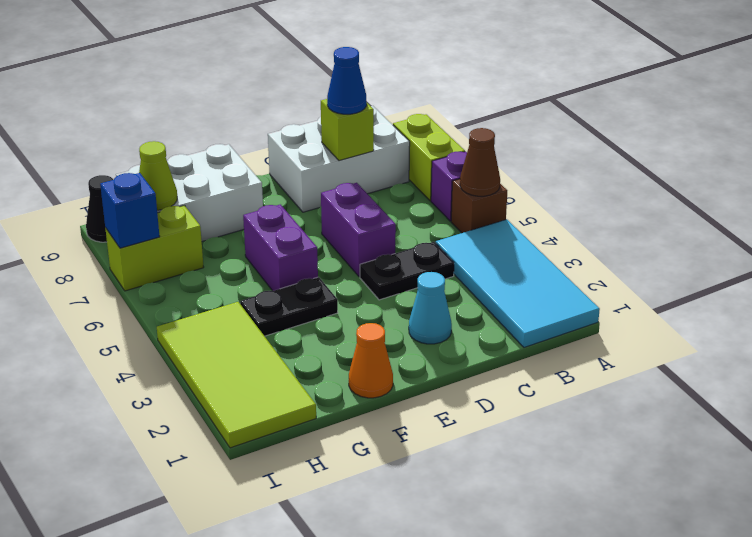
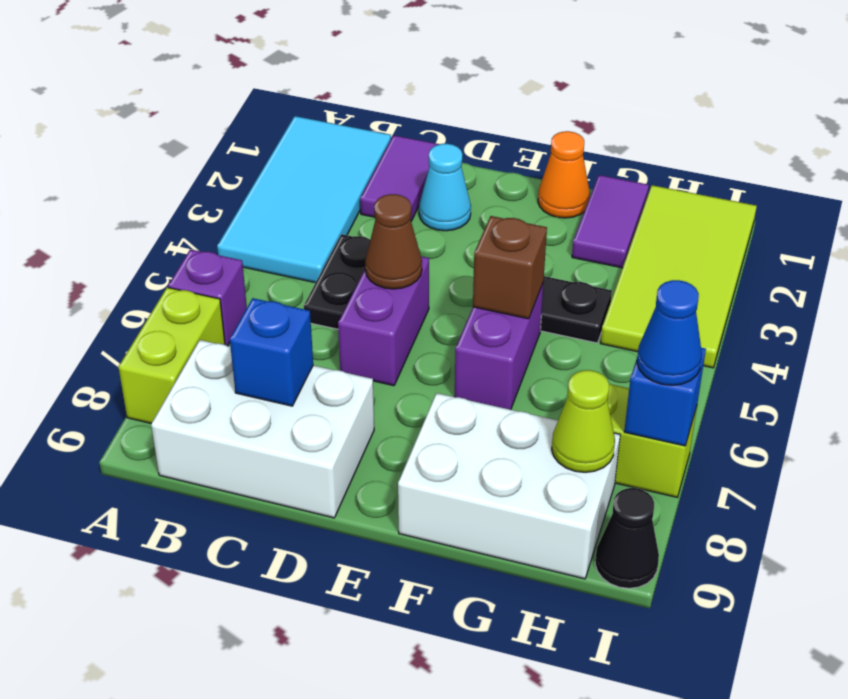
brown brick A5 level 1 -> brown brick F5 level 2
brown cone A5 level 2 -> brown cone D5 level 2
none -> purple tile C1:C2 level 1
black plate C4:D4 level 1 -> black plate C4:C5 level 1
lime brick C8 level 2 -> blue brick C8 level 2
blue cone C8 level 3 -> blue cone I7 level 3
none -> purple tile G1:G2 level 1

